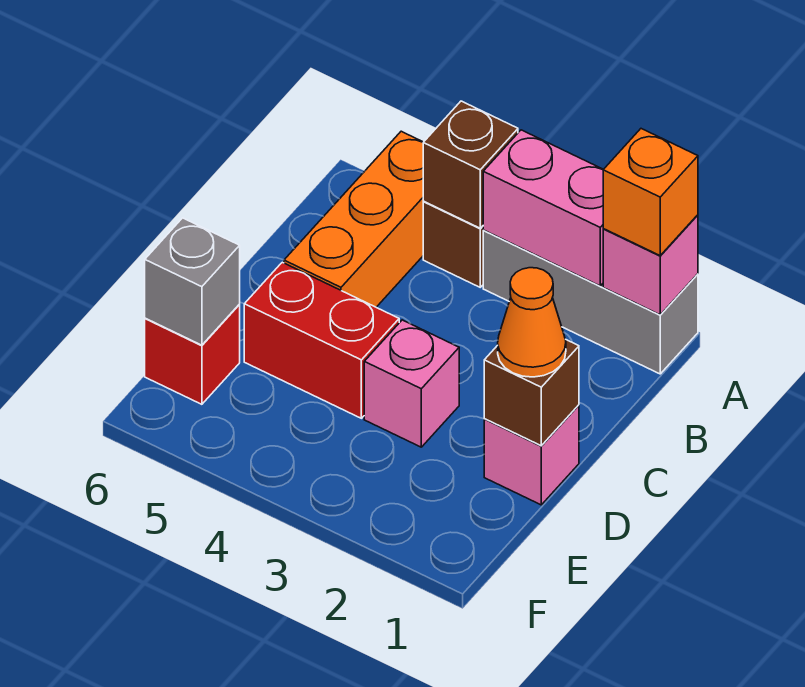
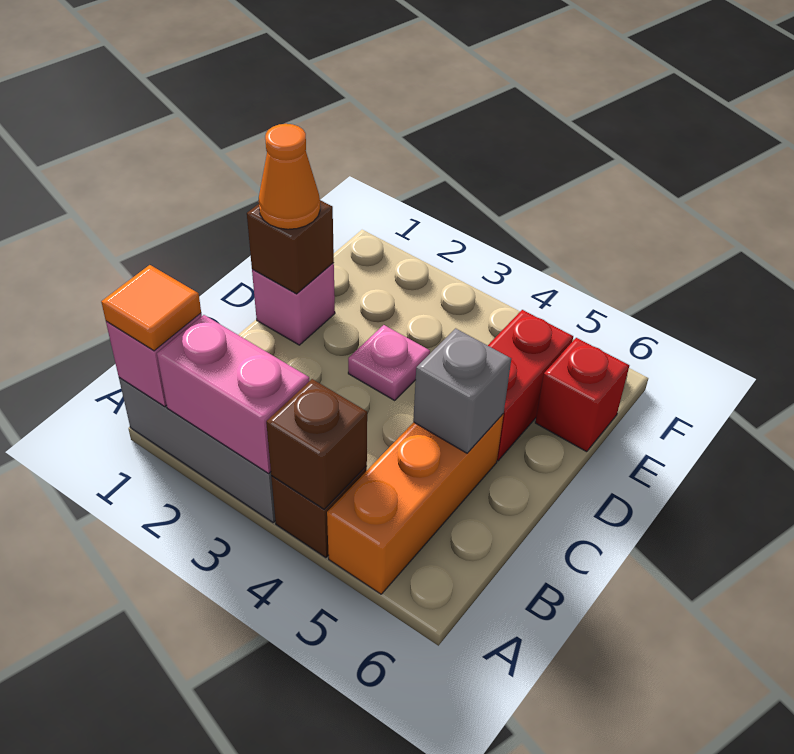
orange brick A1 level 3 -> orange tile A1 level 3
pink brick D3 level 1 -> pink plate D3 level 1
red brick D4:D5 level 1 -> red brick D5:E5 level 1
grey brick E6 level 2 -> grey brick C5 level 2

